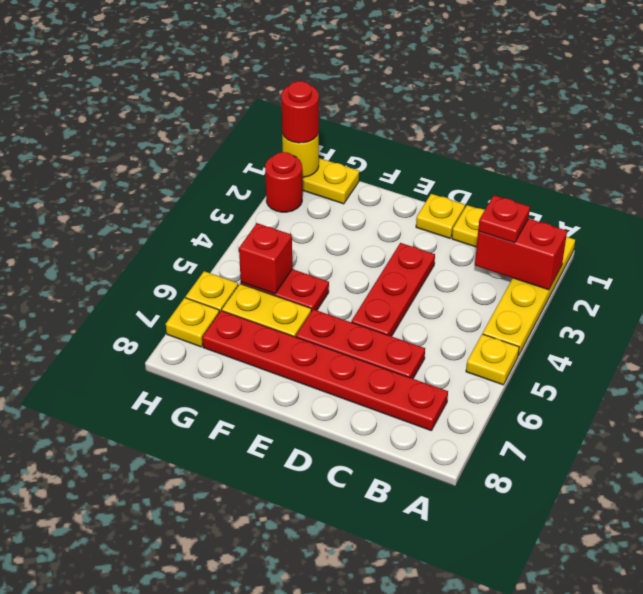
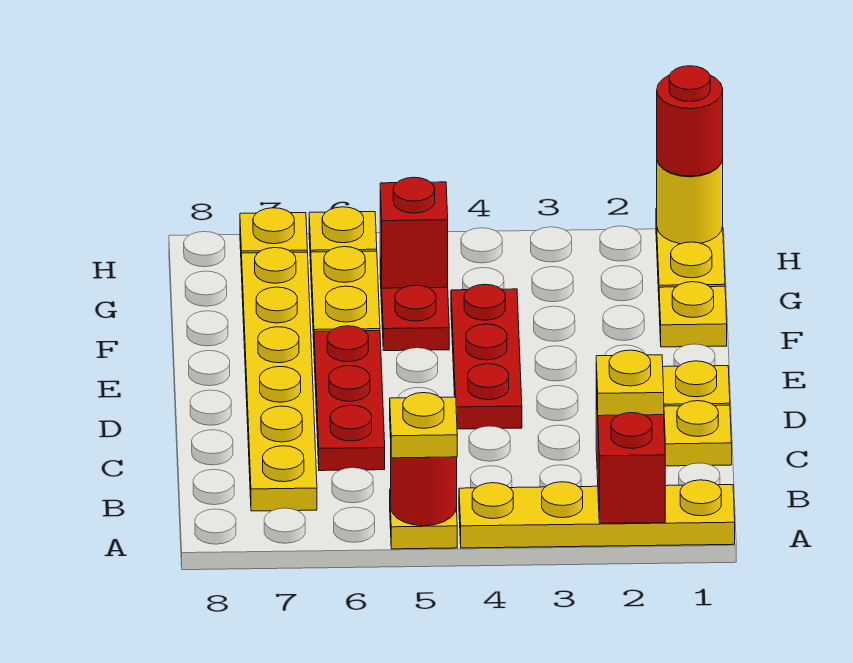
none -> yellow plate A5 level 3
red plate B2 level 3 -> yellow plate B2 level 3
red plate B7:G7 level 1 -> yellow plate B7:G7 level 1
red plate D3:D5 level 1 -> red plate D4:F4 level 1
none -> yellow plate F1 level 1
red round brick H2 level 1 -> red round brick A5 level 2

